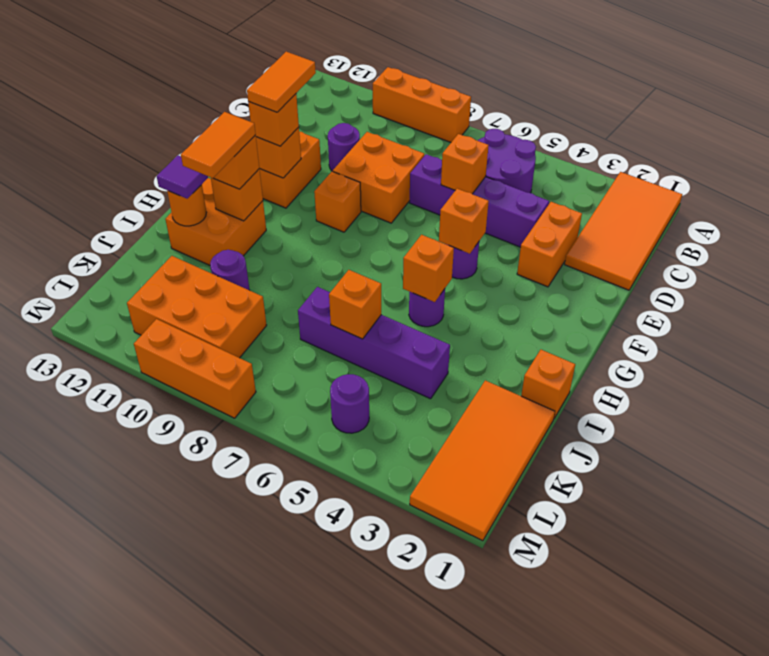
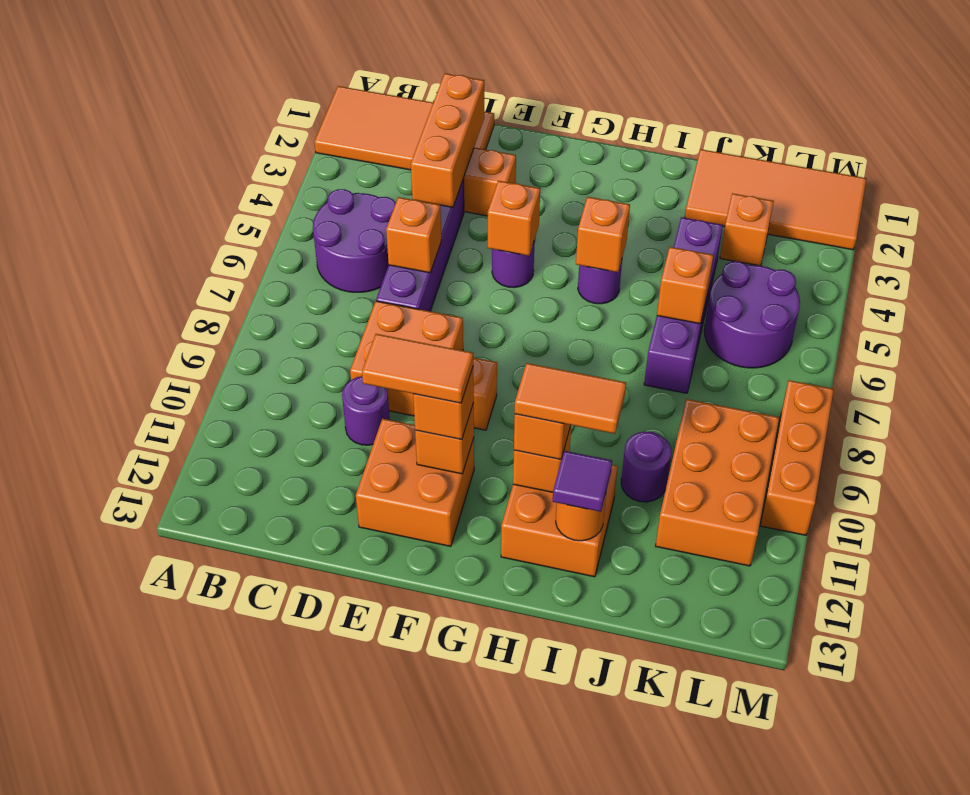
orange brick A8:A10 level 1 -> orange brick D2:D4 level 2
orange brick I1 level 1 -> orange brick K3 level 1
purple round brick L5 level 1 -> purple round brick K5:L6 level 1

